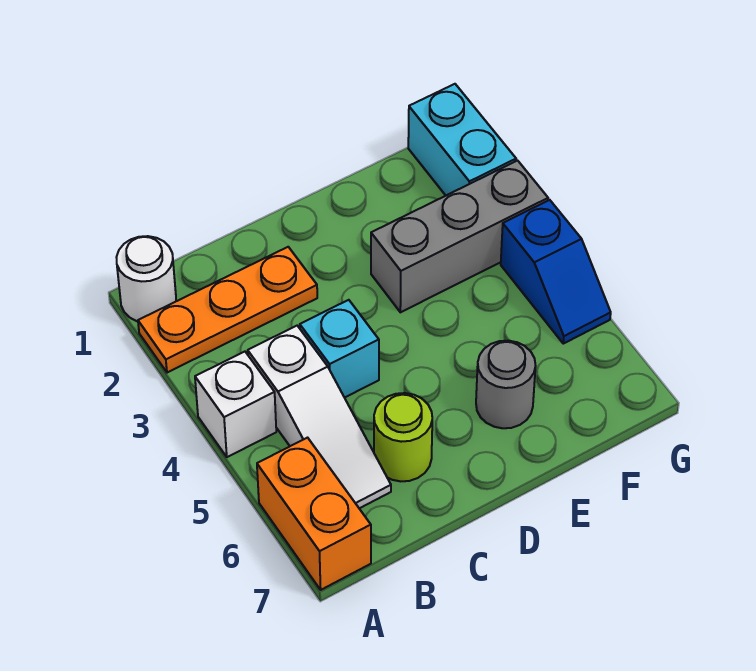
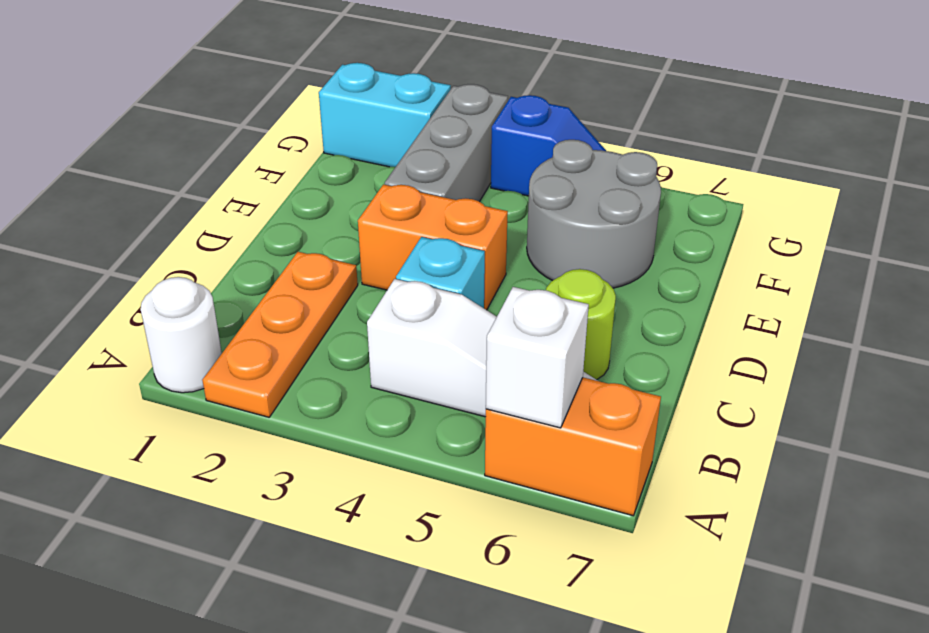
white brick A4 level 1 -> white brick A6 level 2
none -> orange brick D3:D4 level 1
grey round brick E6 level 1 -> grey round brick E5:F6 level 1

